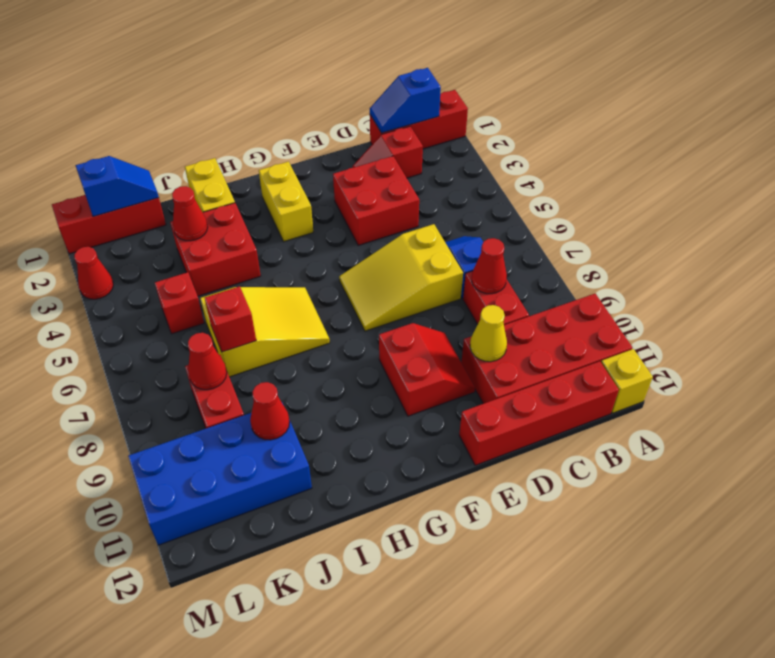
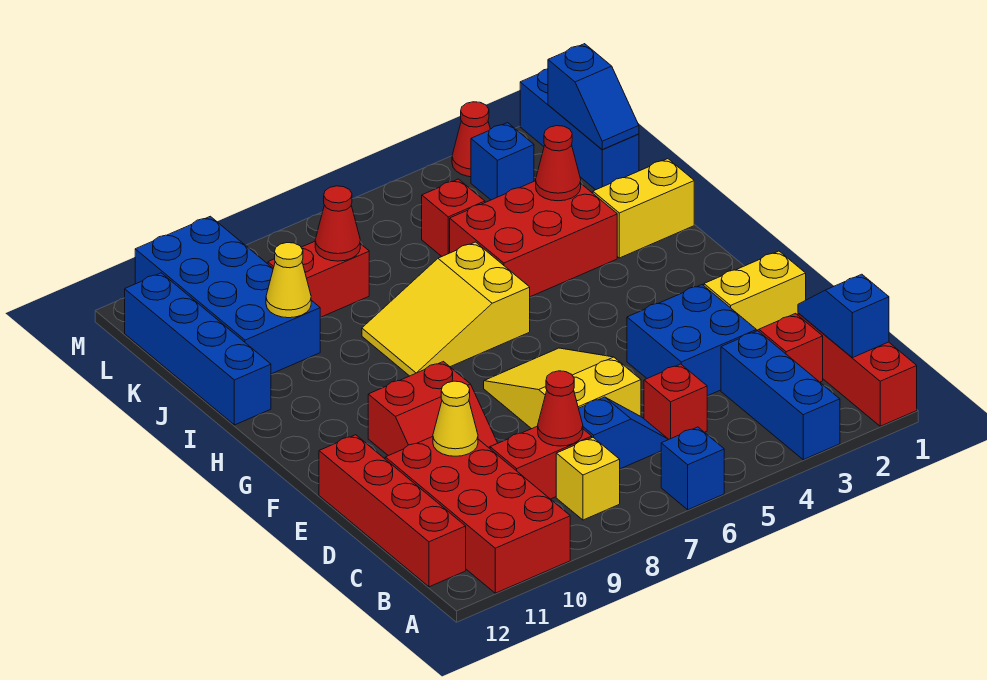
none -> blue brick A3:C3 level 1
none -> blue brick A6 level 1
yellow brick A12 level 1 -> yellow brick B8 level 1
red brick D3:E4 level 1 -> blue brick D3:E4 level 1
yellow brick G2:G3 level 1 -> yellow brick E1:E2 level 1
yellow slope H6:J7 level 1 top J -> yellow slope H6:I8 level 1 top 6
red brick I3:J4 level 1 -> red brick I3:J5 level 1
none -> blue brick I12:L12 level 1
red brick J7 level 2 -> red brick C5 level 1
red cone J10 level 2 -> yellow cone J10 level 2
red brick K1:M1 level 1 -> blue brick K1:M1 level 1
none -> blue brick L3 level 1

